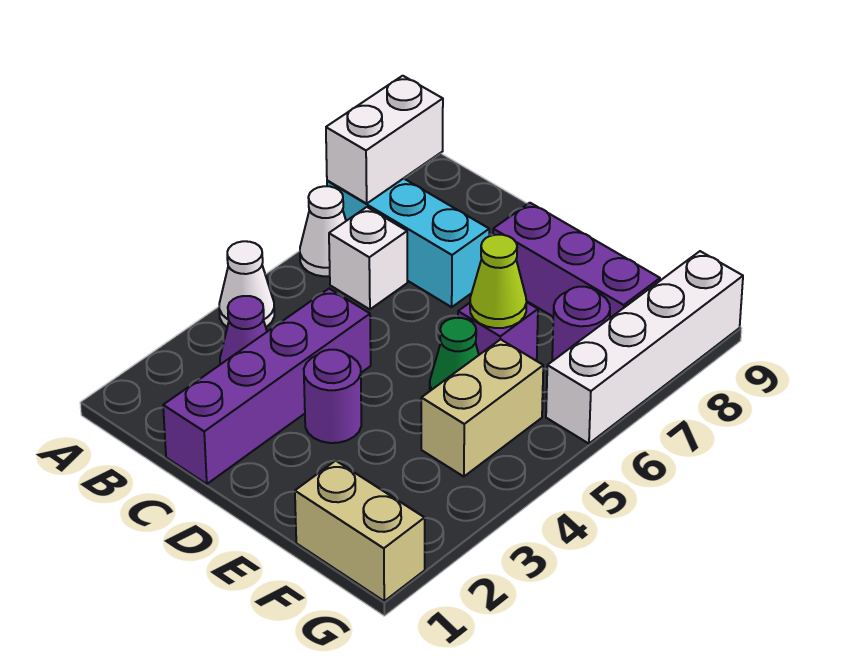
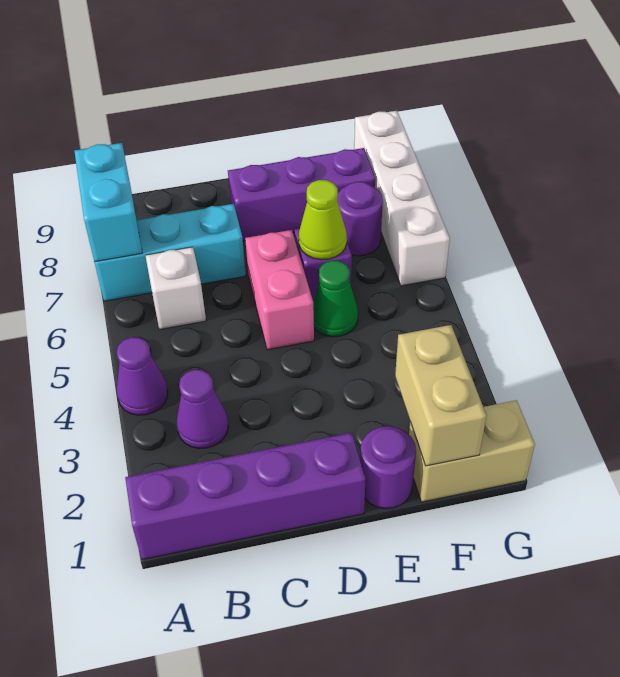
white cone A4 level 1 -> purple cone A4 level 1
white cone A6 level 1 -> none
white brick A7:A8 level 2 -> cyan brick A7:A8 level 2
purple brick C1:C4 level 1 -> purple brick A1:D1 level 1
purple round brick D3 level 1 -> purple round brick E1 level 1
none -> pink brick D5:D6 level 1
tan brick F4:F5 level 1 -> tan brick F1:F2 level 2

